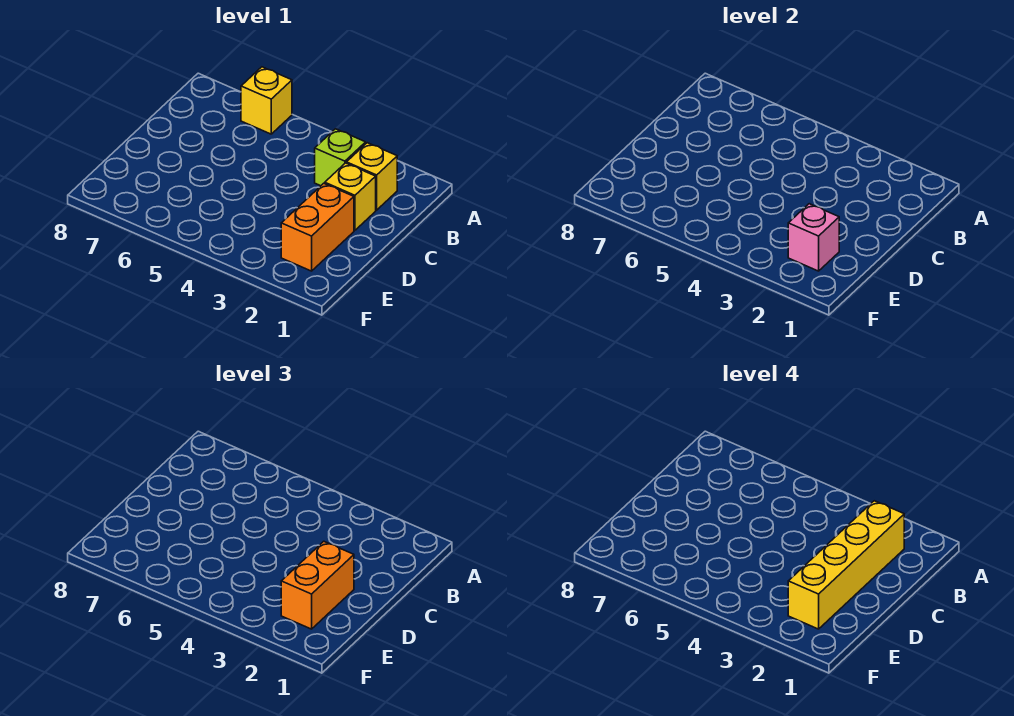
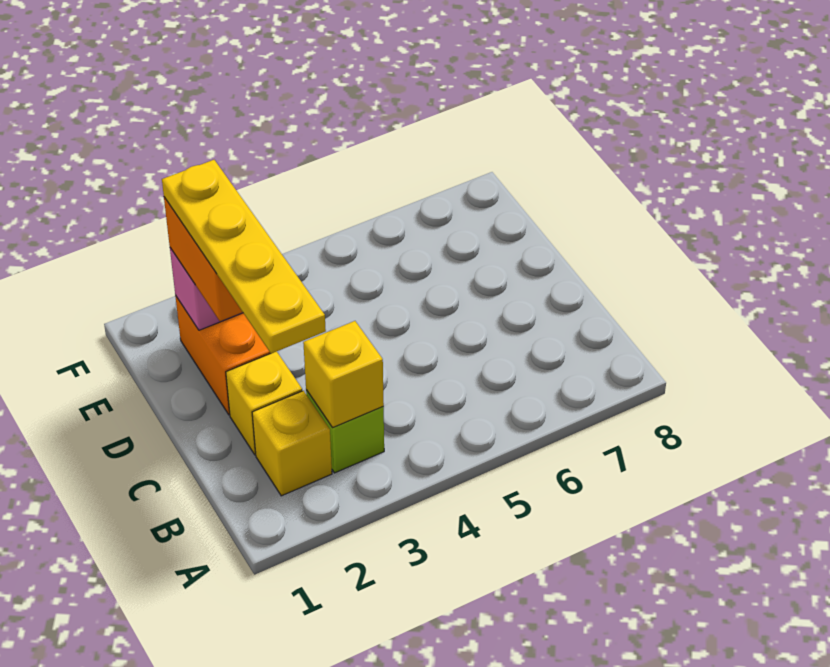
yellow brick A6 level 1 -> yellow brick B3 level 2
yellow brick B2:E2 level 4 -> yellow plate B2:E2 level 4

